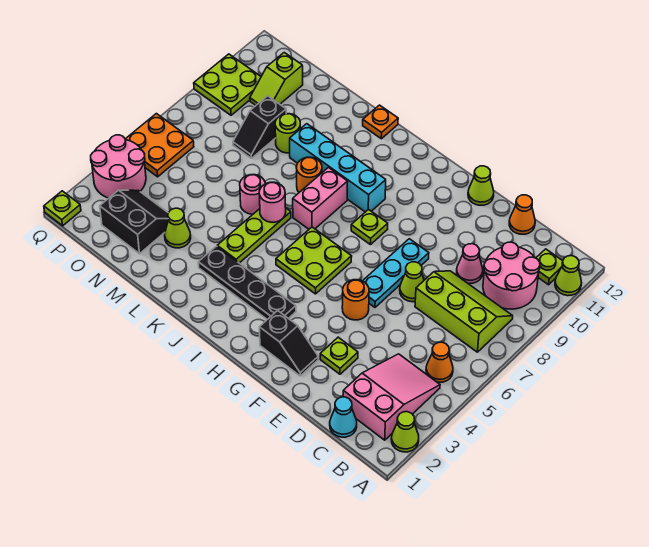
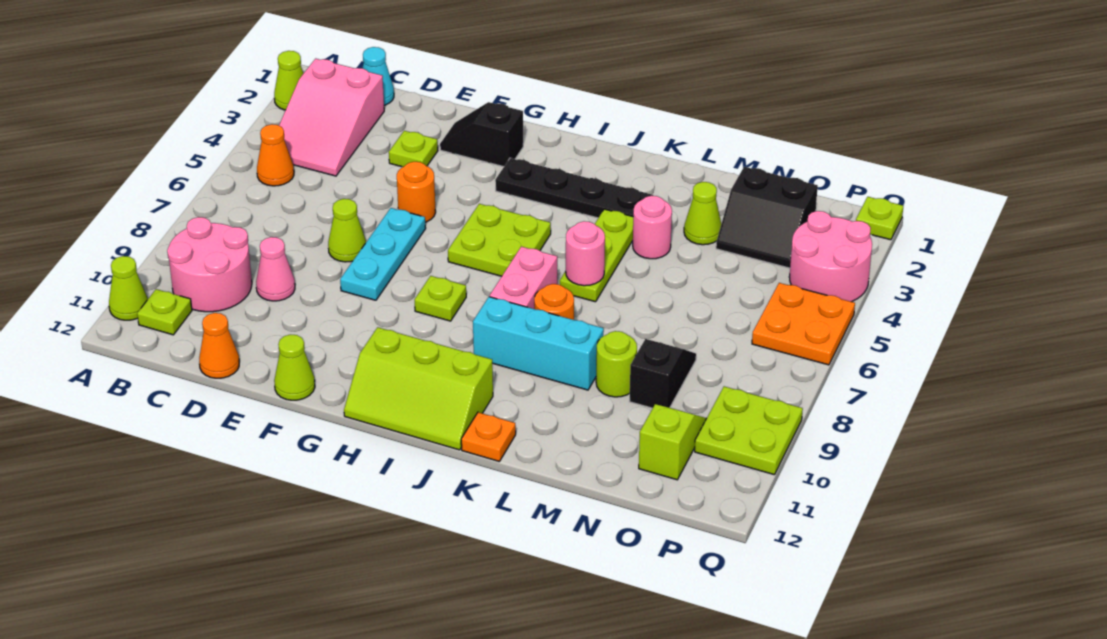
lime slope B7:D8 level 1 top 7 -> lime slope H11:J12 level 1 top 11
cyan brick I9:L9 level 1 -> cyan brick J9:L9 level 1
pink round brick L6 level 1 -> pink round brick L4 level 1

